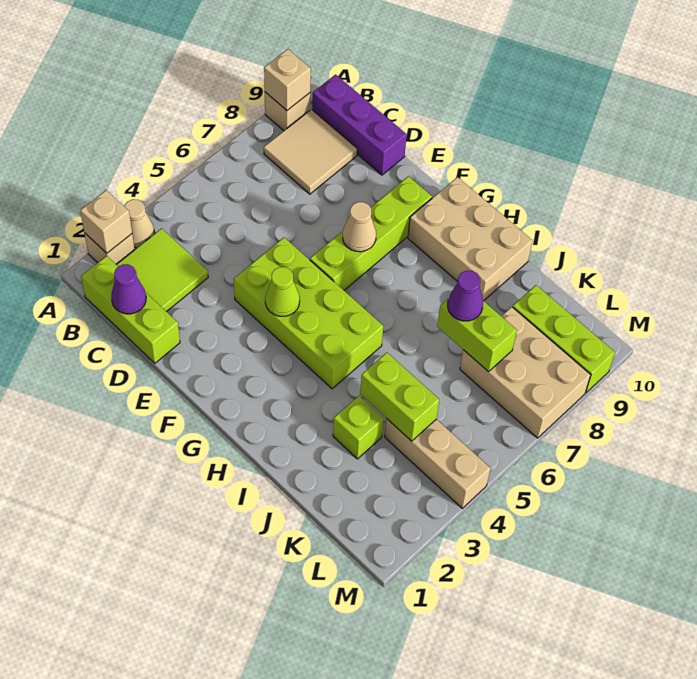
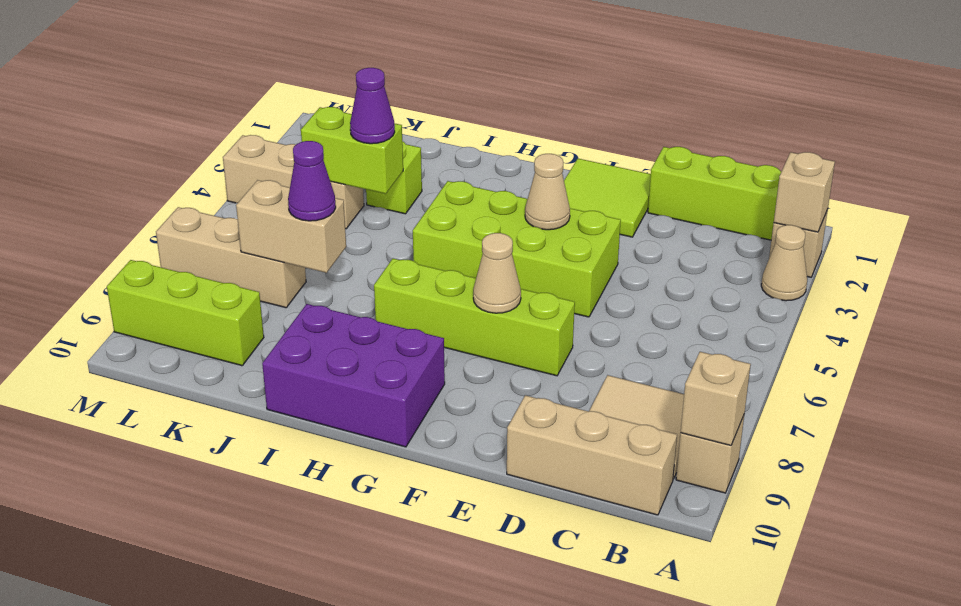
lime tile B2:C3 level 1 -> lime tile E1:F2 level 1
purple brick B10:D10 level 1 -> tan brick B10:D10 level 1
purple cone C1 level 2 -> purple cone J4 level 3
lime cone F4 level 2 -> tan cone F4 level 2
lime brick F6:F9 level 1 -> lime brick E7:H7 level 1
tan brick G9:I10 level 1 -> purple brick G9:I10 level 1
lime brick J7:K7 level 2 -> tan brick J7:K7 level 2
tan brick K7:M8 level 1 -> tan brick K7:M7 level 1

